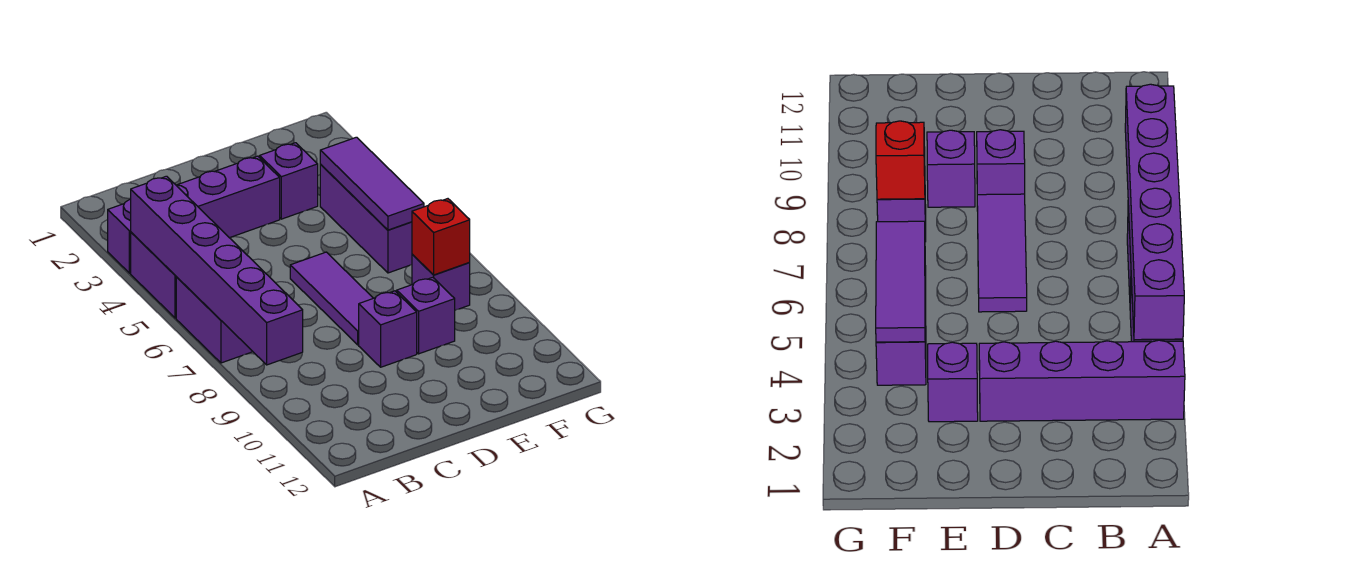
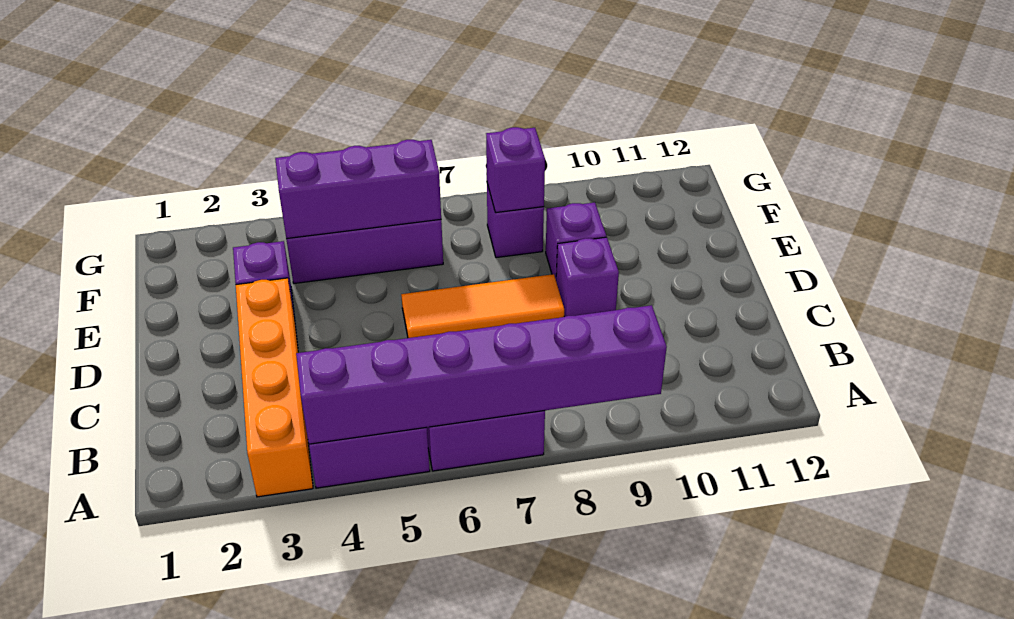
purple brick A3:D3 level 1 -> orange brick A3:D3 level 1
purple tile D6:D8 level 1 -> orange tile D6:D8 level 1
purple tile F4:F6 level 2 -> purple brick F4:F6 level 2
red brick F8 level 2 -> purple brick F8 level 2

